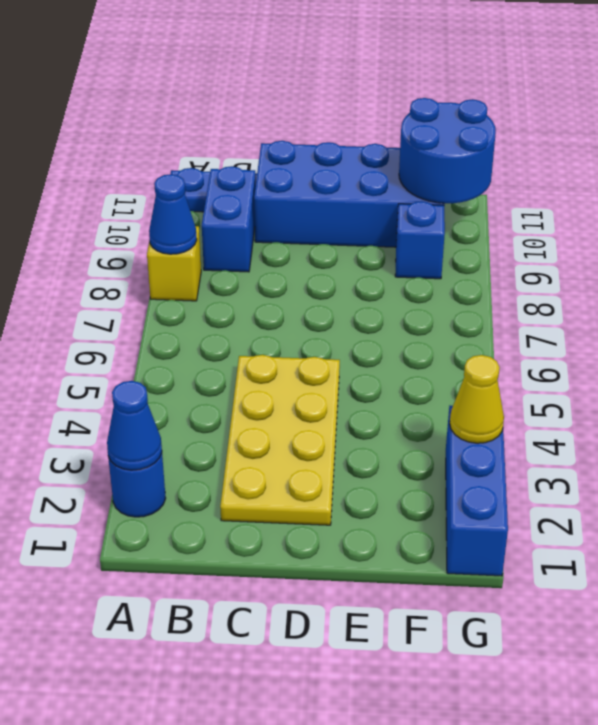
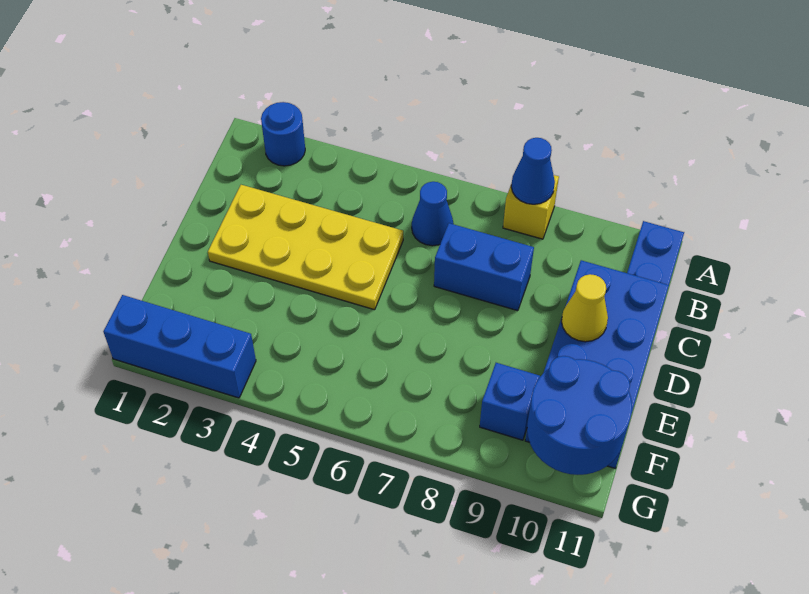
blue cone A2 level 2 -> blue cone B6 level 1
blue brick B9:B10 level 1 -> blue brick C7:C8 level 1
yellow cone G3 level 2 -> yellow cone D10 level 2

